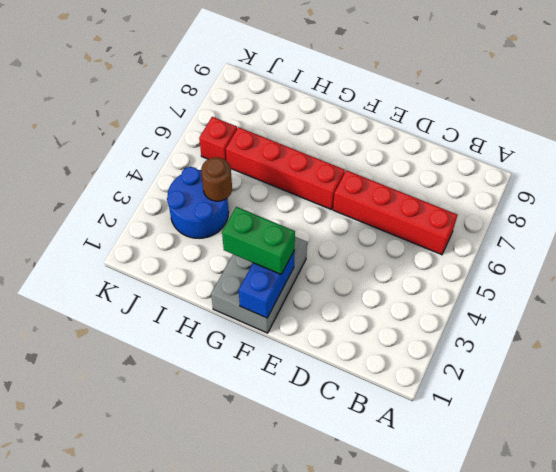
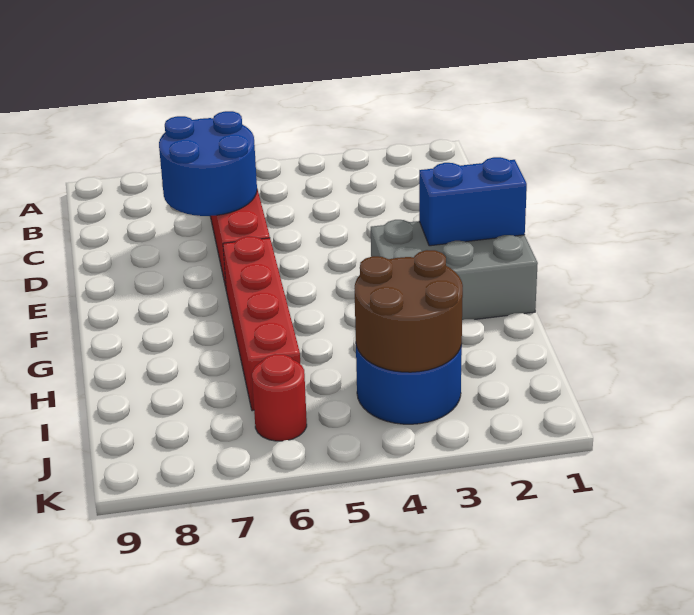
none -> blue round brick C6:D7 level 2
green brick F2:G2 level 3 -> none
brown round brick I4 level 2 -> brown round brick I3:J4 level 2
red brick J6 level 1 -> red round brick J6 level 1

